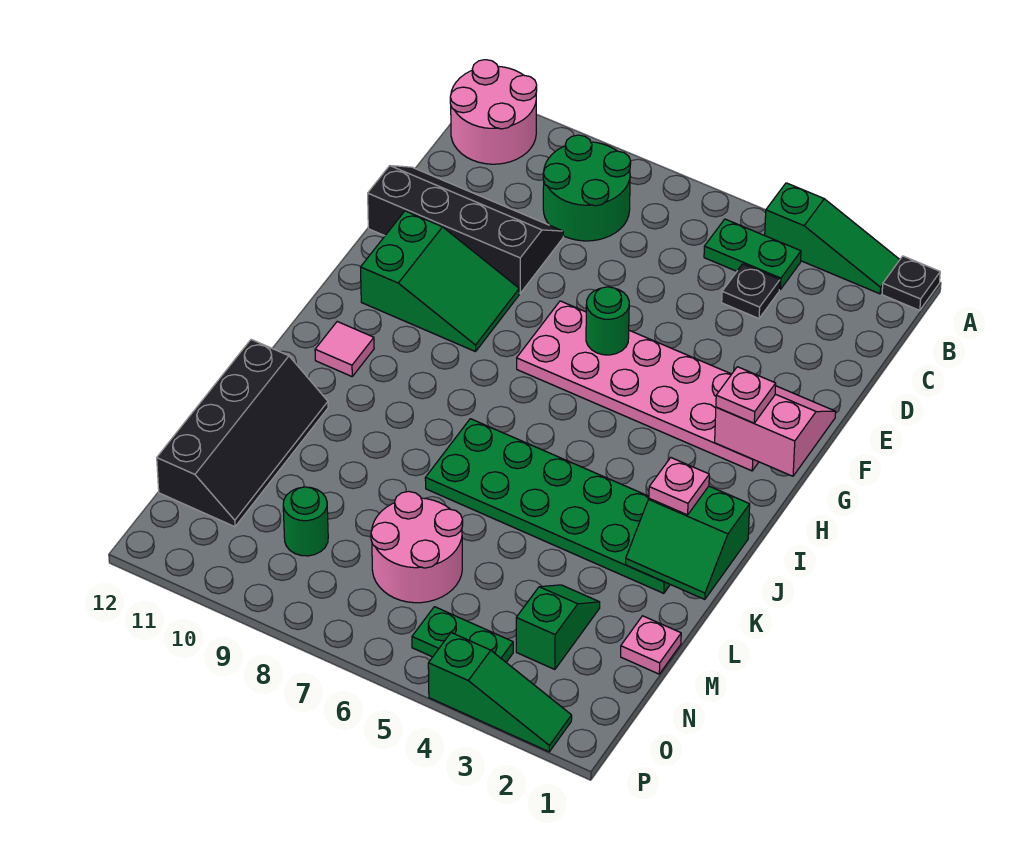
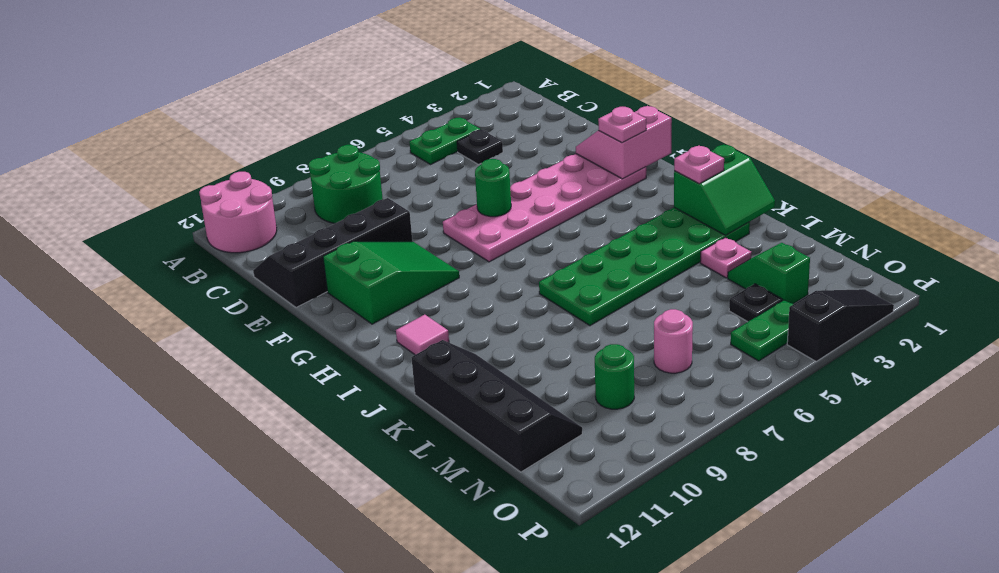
black plate A1 level 1 -> black plate N4 level 1
green slope A2:A4 level 1 top 4 -> none
pink plate M1 level 1 -> pink plate L3 level 1
pink round brick M6:N7 level 1 -> pink round brick N7 level 1
green slope P2:P4 level 1 top 4 -> black slope P2:P4 level 1 top 4

